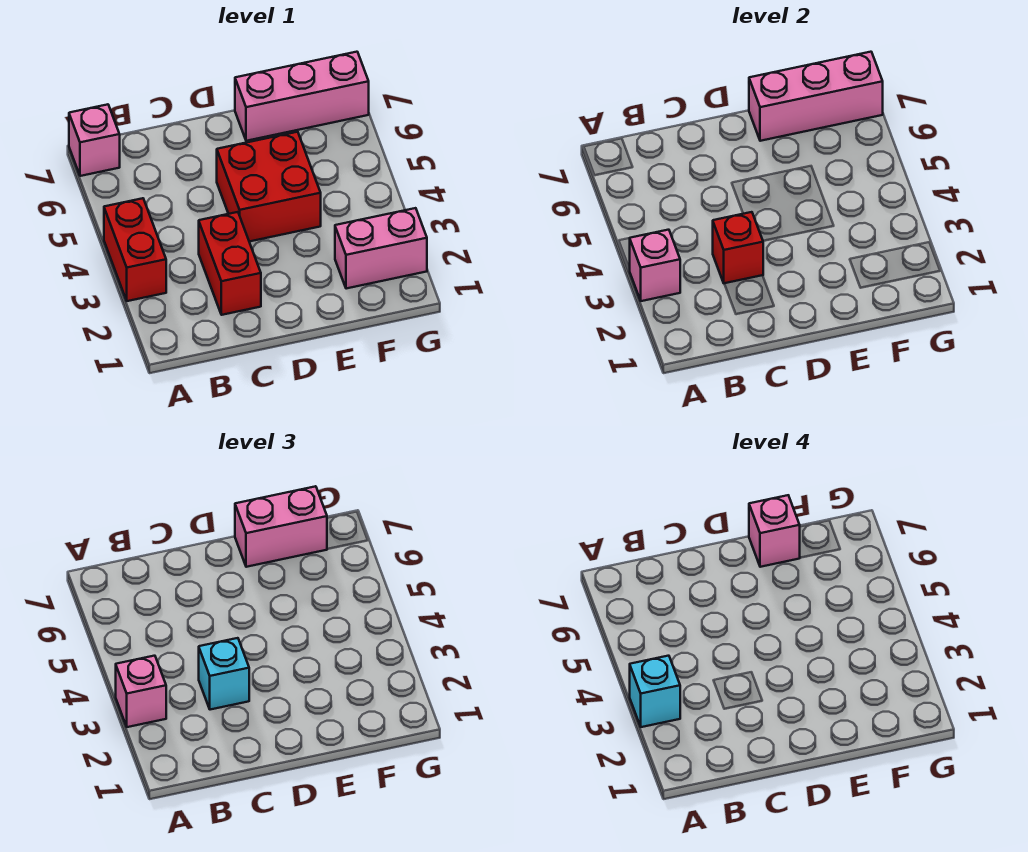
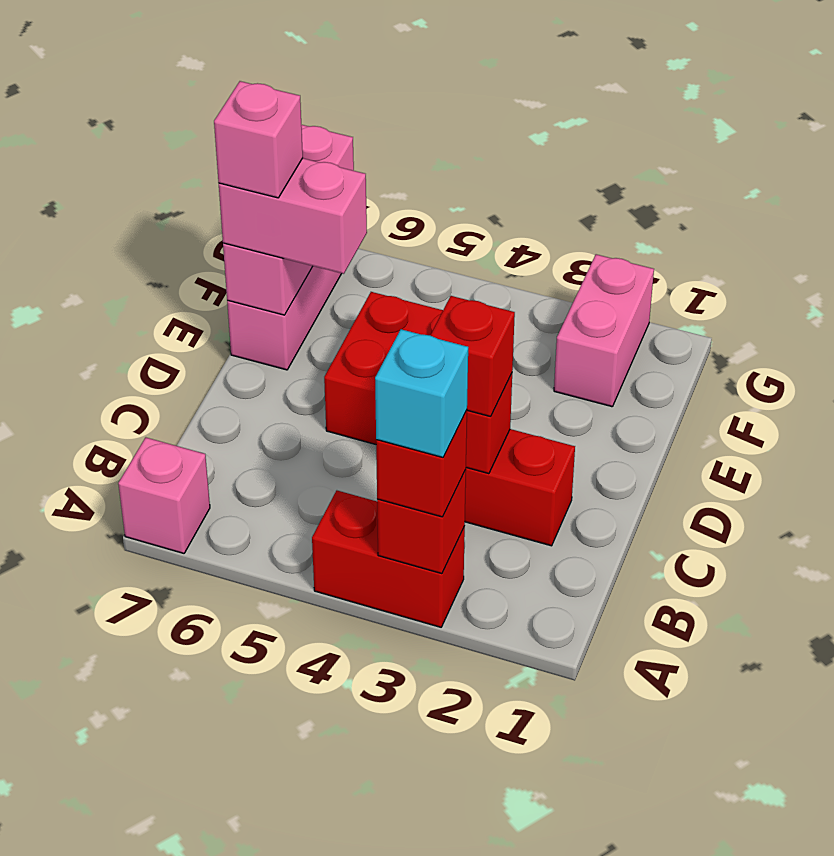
pink brick A3 level 2 -> red brick A3 level 2
pink brick A3 level 3 -> red brick A3 level 3
cyan brick C3 level 3 -> red brick C3 level 3
pink brick E7:F7 level 3 -> pink brick E6:E7 level 3

